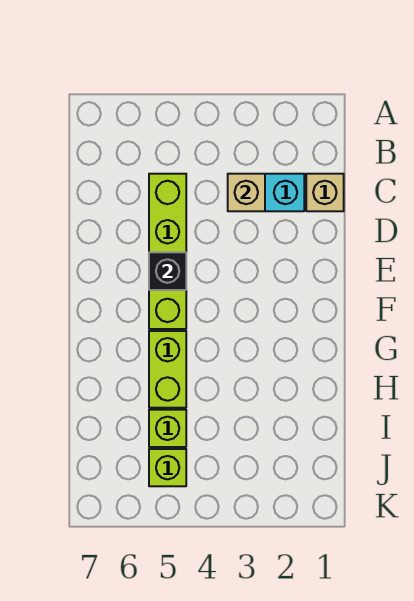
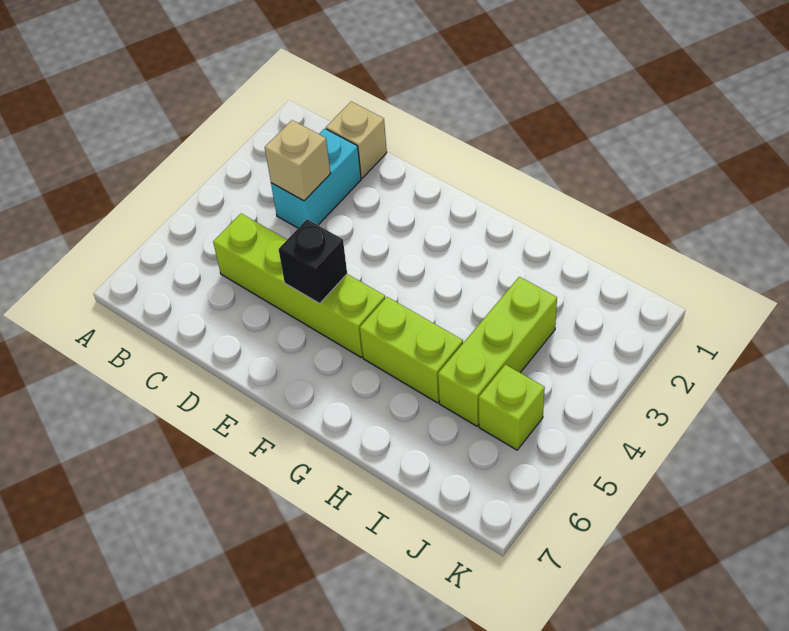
lime brick I5 level 1 -> lime brick I3:I5 level 1

